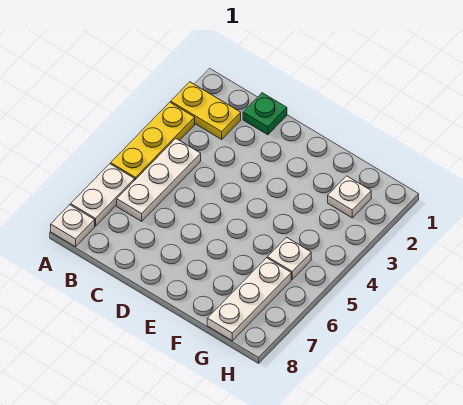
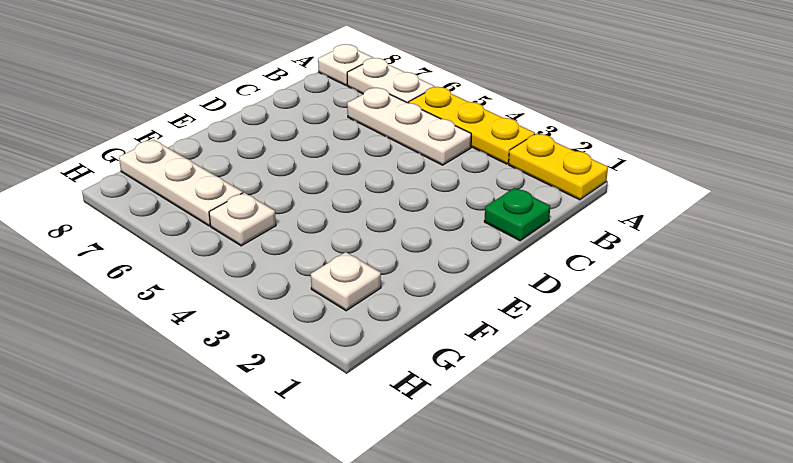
yellow plate A2:B2 level 1 -> yellow plate A1:A2 level 1

